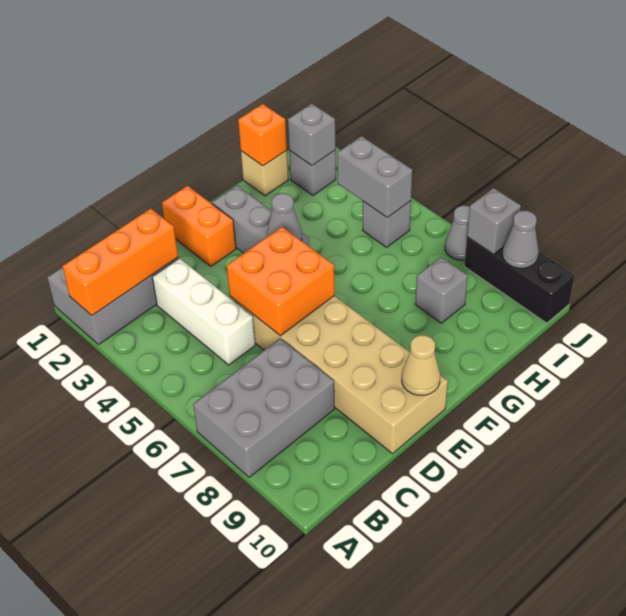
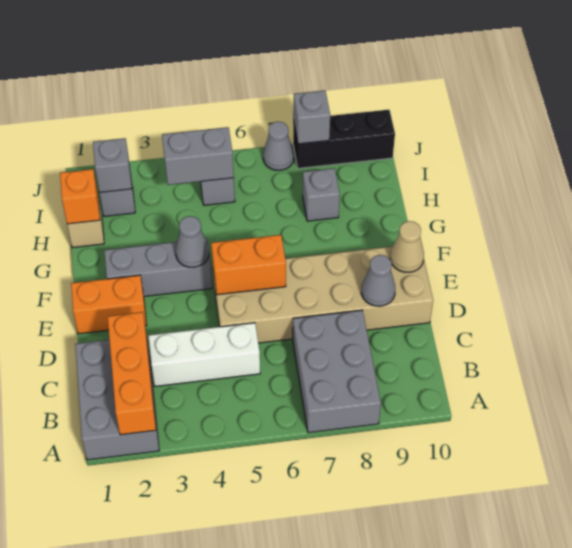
orange brick D5:E6 level 2 -> orange brick E5:E6 level 2
grey cone J9 level 2 -> grey cone D9 level 2

